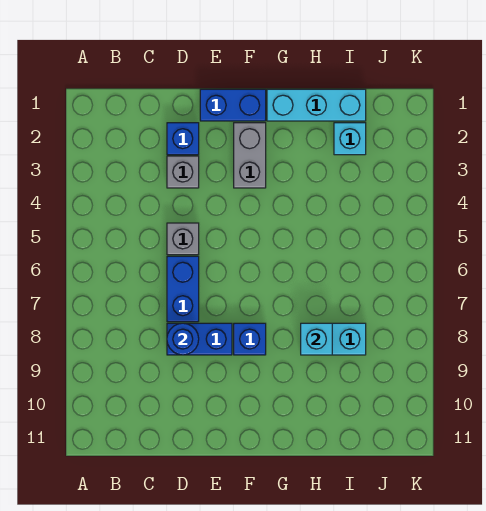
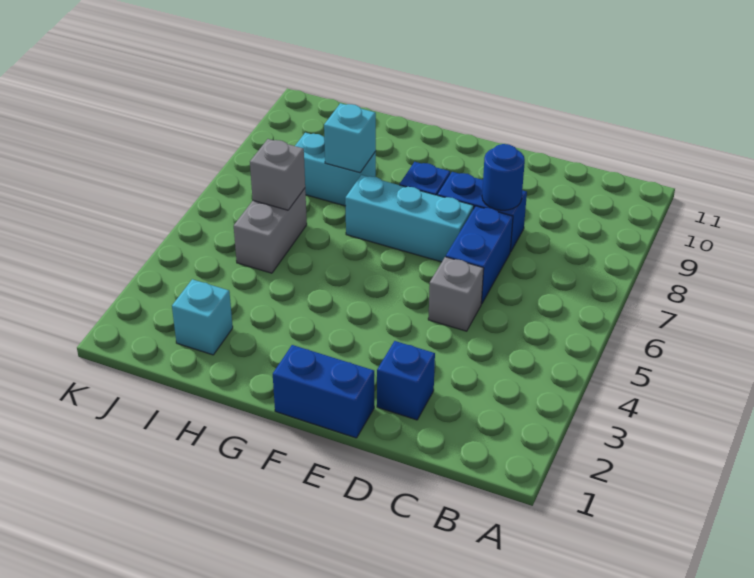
grey brick D3 level 1 -> grey brick I6 level 2
grey brick F2:F3 level 1 -> grey brick I5:I6 level 1
cyan brick G1:I1 level 1 -> cyan brick E7:G7 level 1

